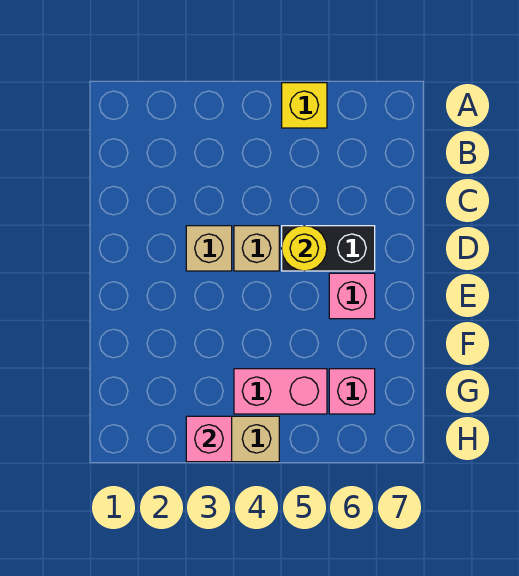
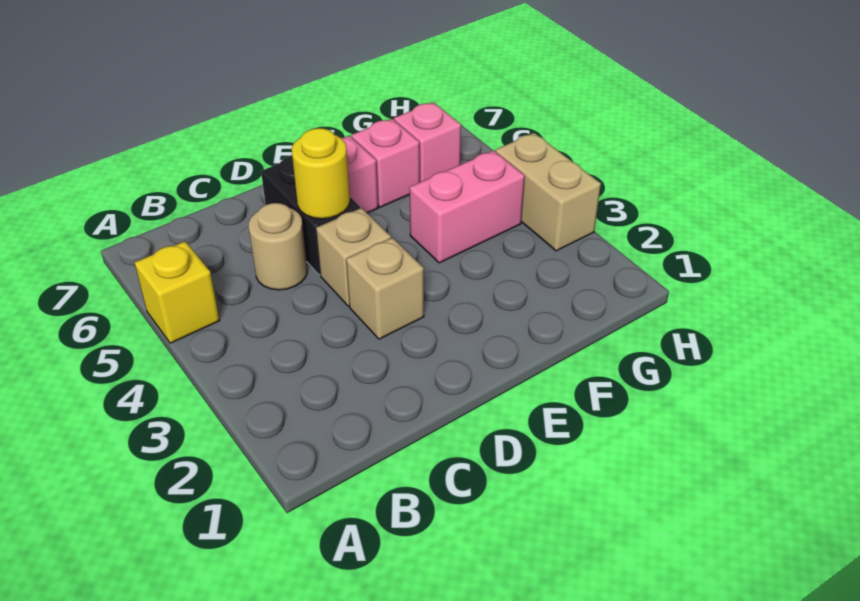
none -> tan round brick C5 level 1
pink brick G4:G5 level 1 -> pink brick F4:G4 level 1
pink brick H3 level 2 -> pink brick F6 level 1

